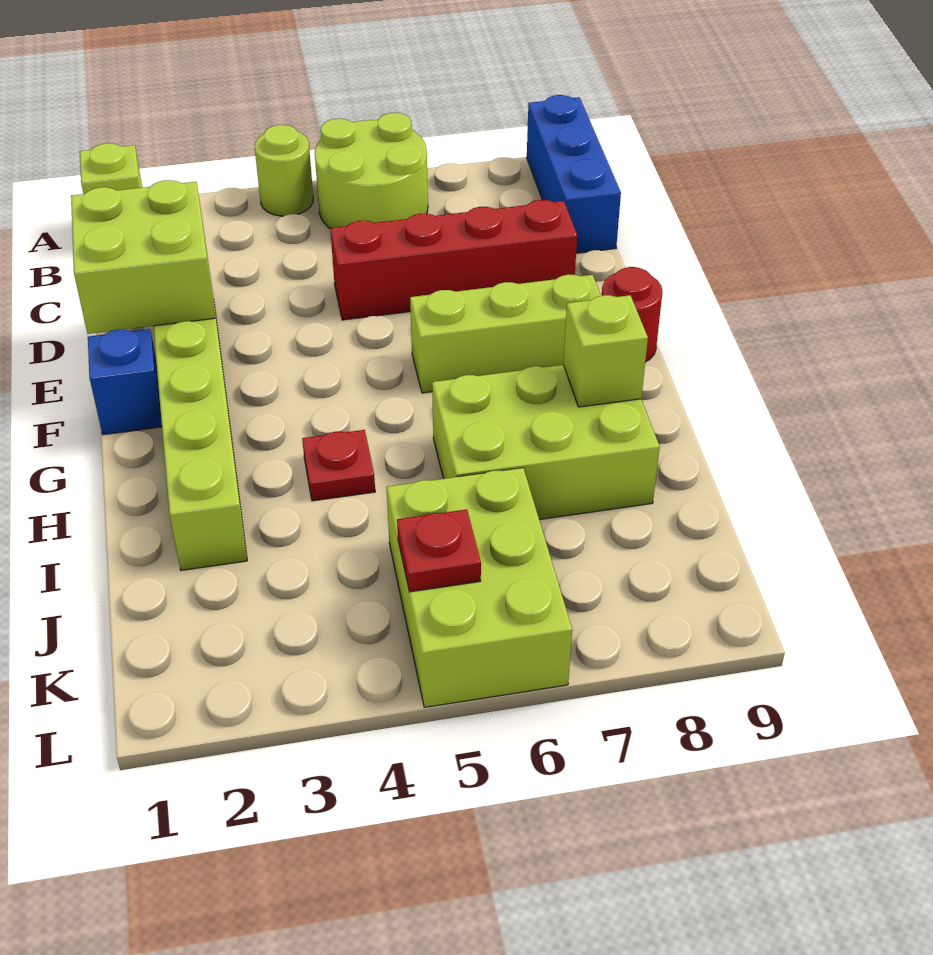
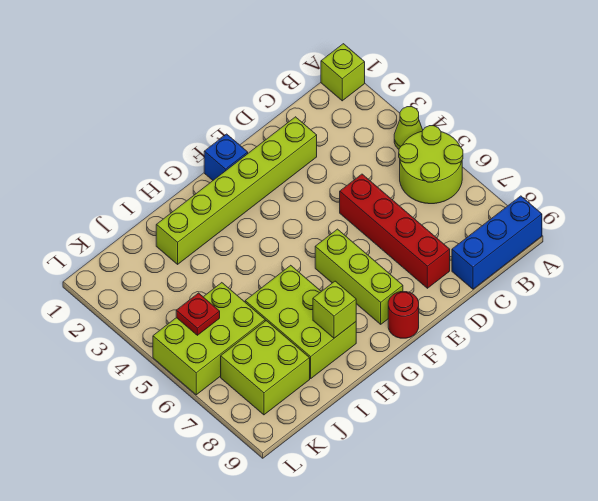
lime round brick A4 level 1 -> lime cone A4 level 1
lime brick D1:E2 level 2 -> lime brick J7:K8 level 1
red plate H4 level 1 -> none

